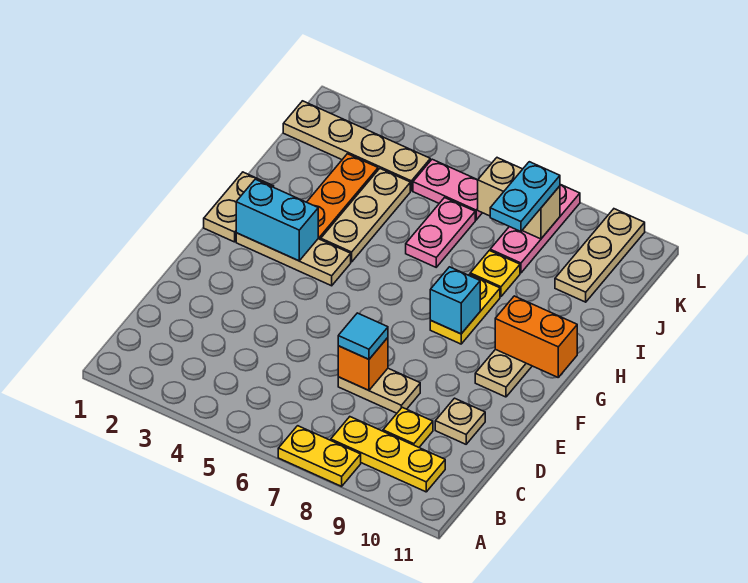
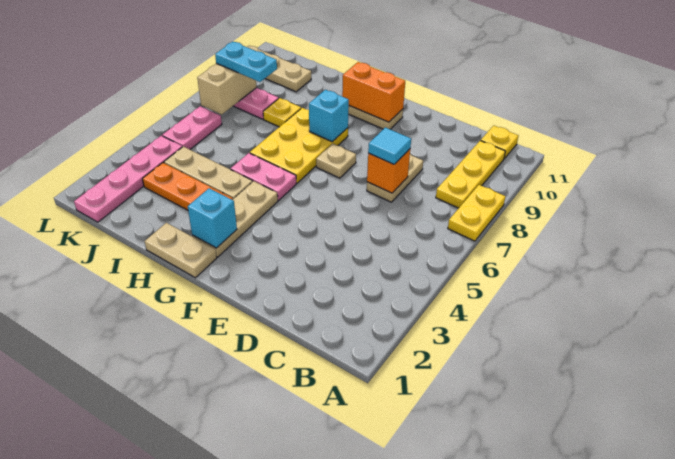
yellow plate C9 level 1 -> yellow plate B11 level 1
tan plate D10 level 1 -> tan plate F7 level 1
cyan brick G2:G3 level 2 -> cyan brick G2 level 2
yellow plate G8:H8 level 1 -> yellow plate G6:H8 level 1
orange brick G10:G11 level 2 -> orange brick F10:G10 level 2
pink plate I6:J6 level 1 -> pink plate G5:H5 level 1
tan plate K1:K4 level 1 -> pink plate K1:K4 level 1

